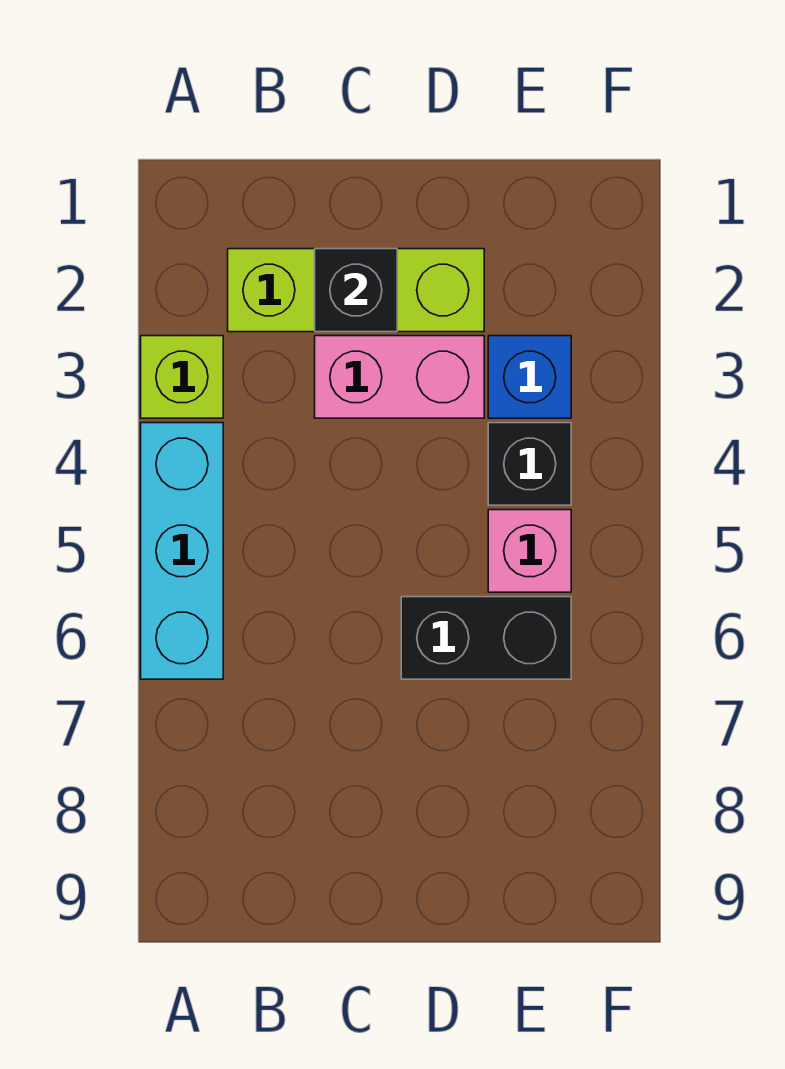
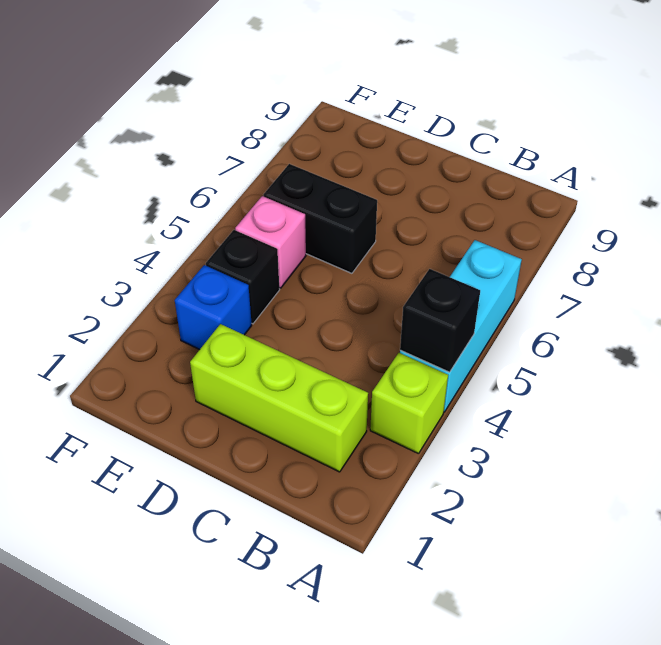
black brick C2 level 2 -> black brick A4 level 2
pink brick C3:D3 level 1 -> none

